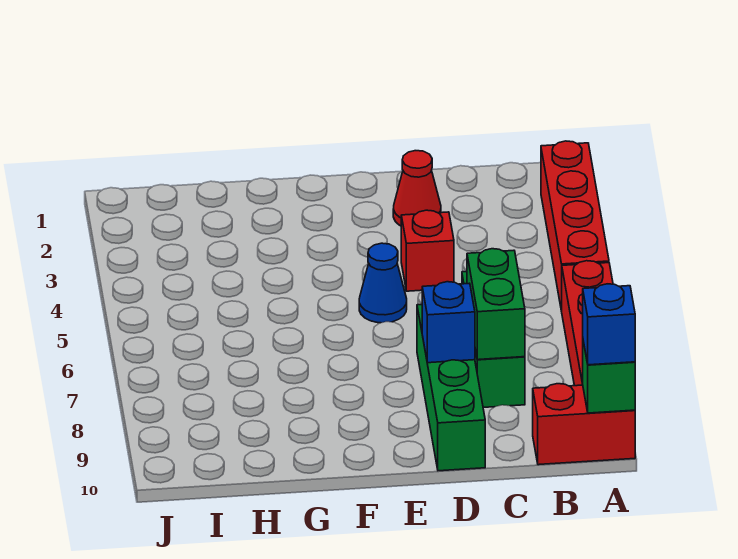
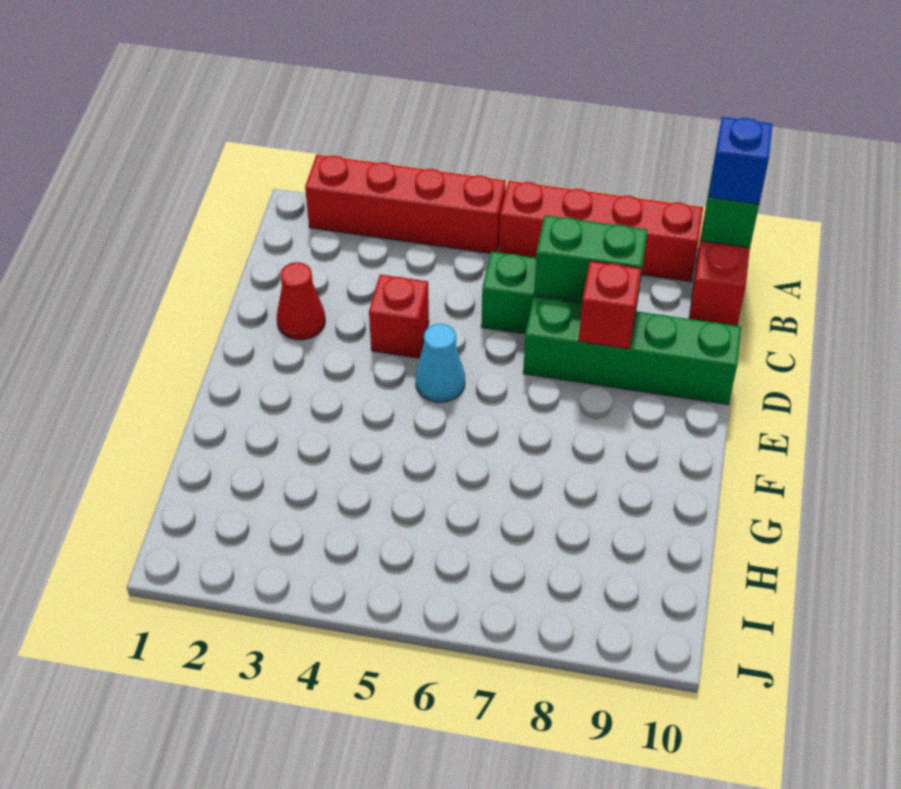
blue brick D8 level 2 -> red brick D8 level 2
blue cone E5 level 1 -> cyan cone E5 level 1

